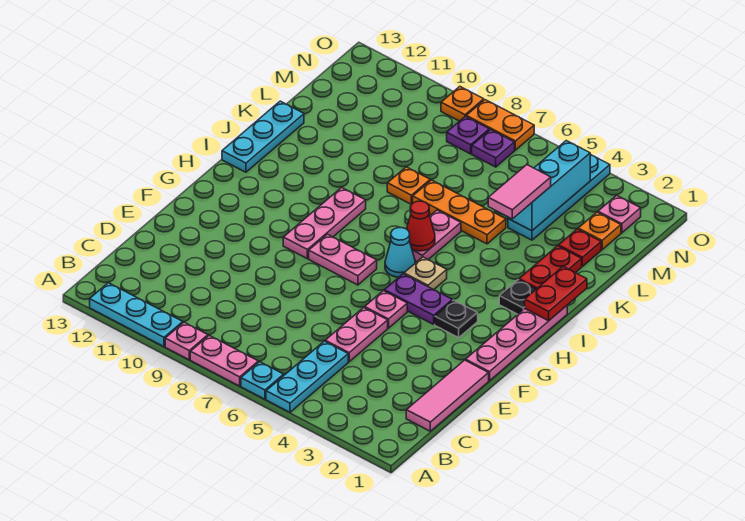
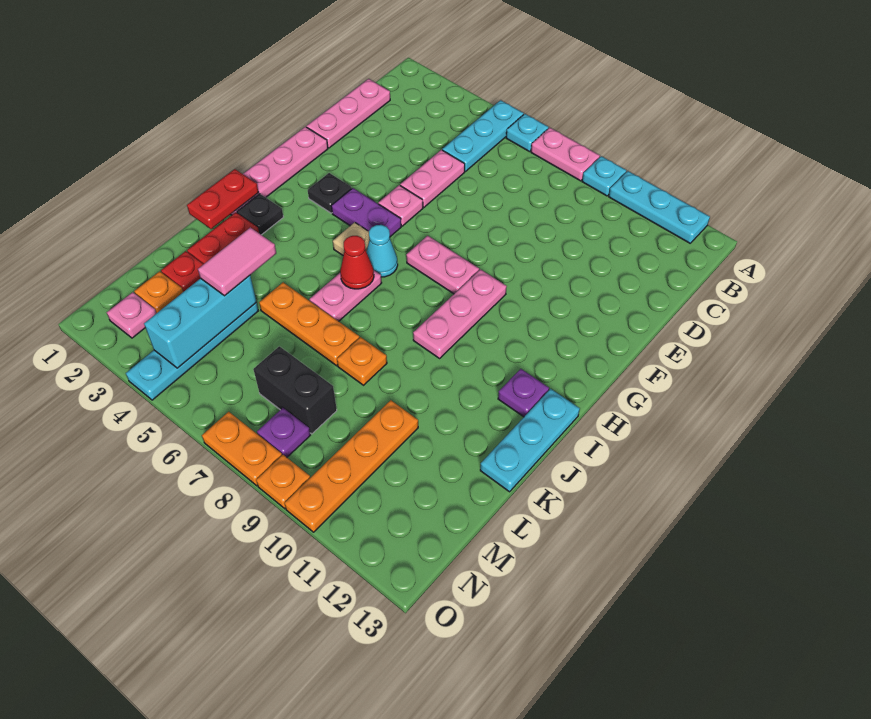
pink plate A9 level 1 -> cyan plate A9 level 1
pink tile C1:E1 level 1 -> pink plate C1:E1 level 1
none -> orange plate L10:O10 level 1
none -> black brick M7:M8 level 1
purple plate N7 level 1 -> purple plate I12 level 1

